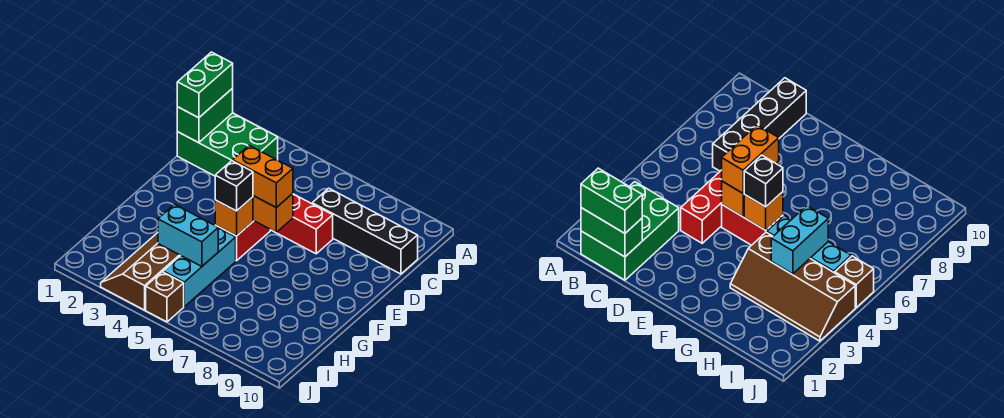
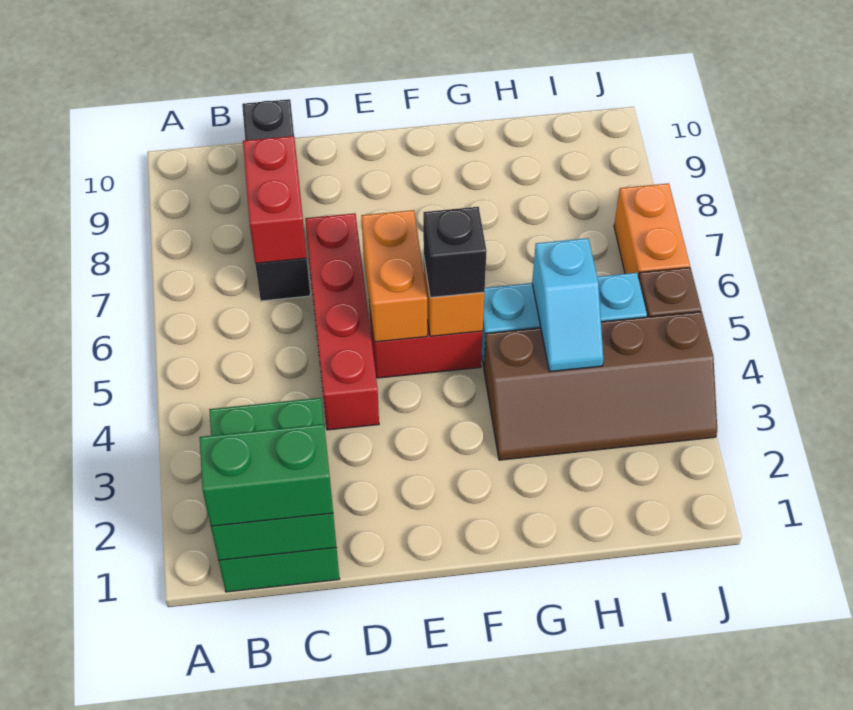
none -> red brick C7:C8 level 2
orange brick E5:E6 level 3 -> orange brick J6:J7 level 1
cyan brick H4:H5 level 2 -> cyan slope H4:H5 level 2 top 5

